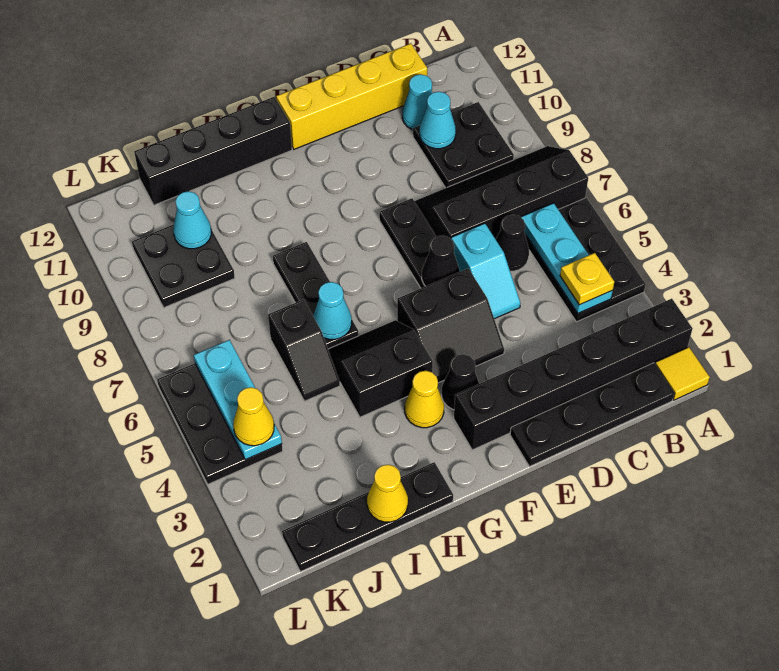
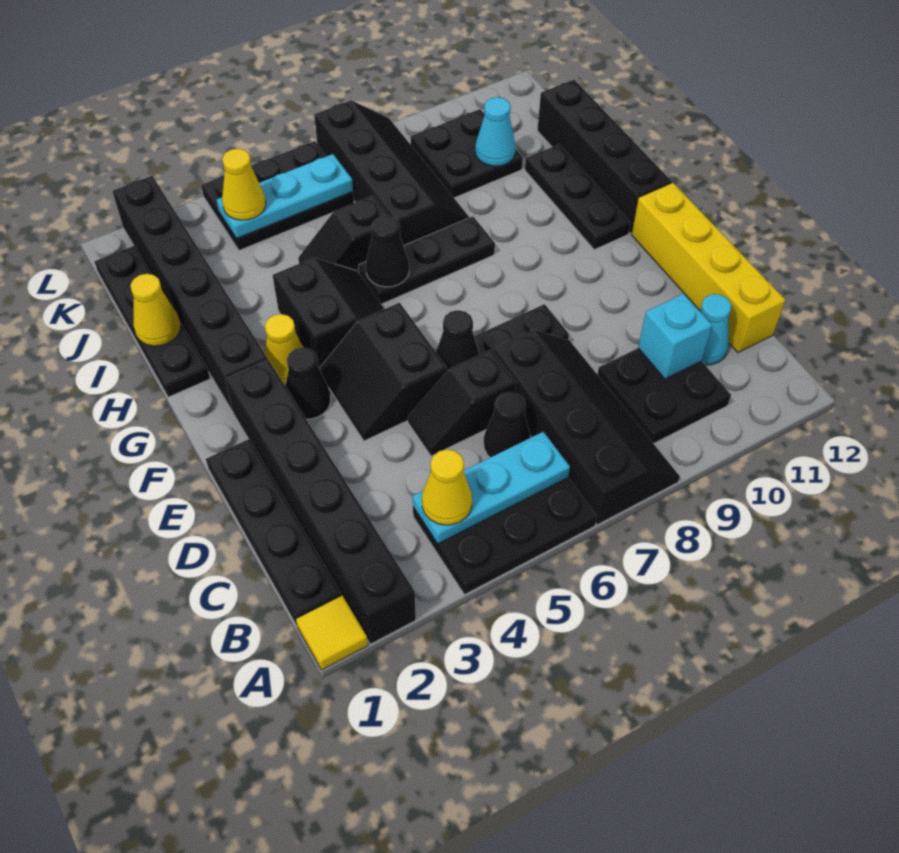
yellow plate B4 level 3 -> yellow cone B4 level 3
cyan cone C10 level 2 -> cyan brick C10 level 2
cyan slope D5:D6 level 1 top 6 -> black slope D5:D6 level 1 top 6
none -> black brick G2:L2 level 1
none -> black plate G11:I11 level 1
cyan cone H6 level 2 -> black cone H6 level 2
none -> black slope I7:L8 level 1 top 7

